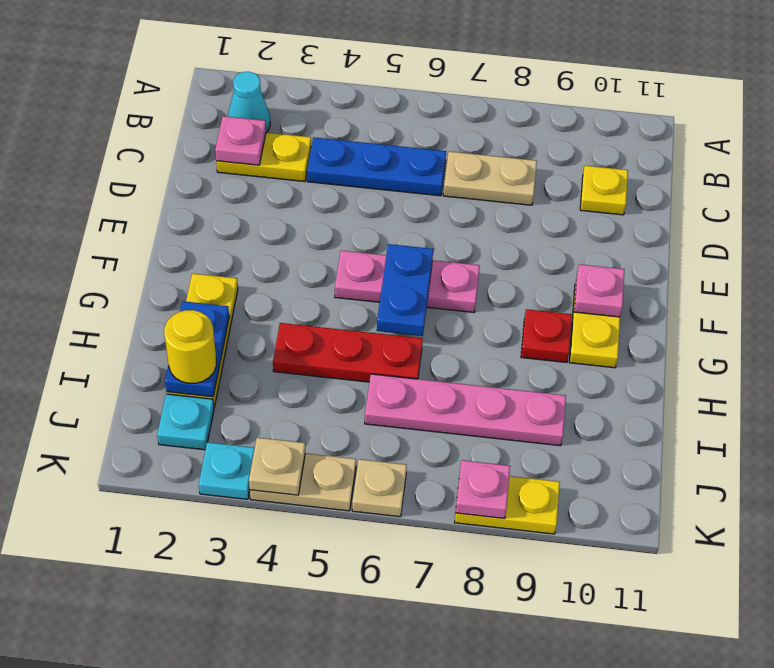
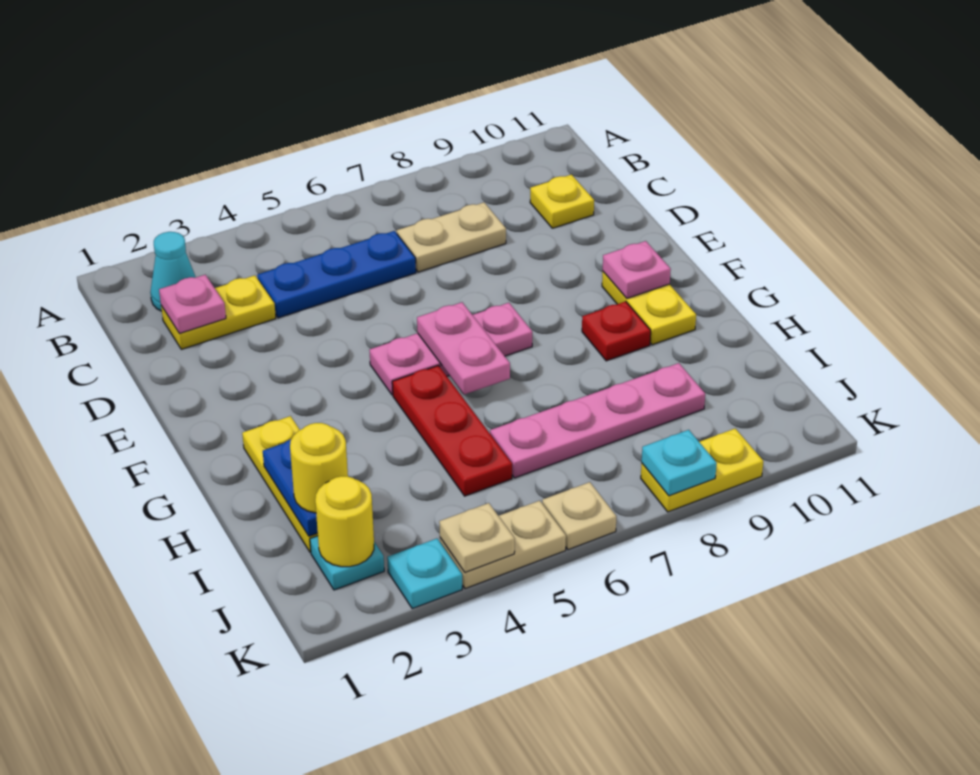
blue plate F6:G6 level 2 -> pink plate F6:G6 level 2
red plate H4:H6 level 1 -> red plate G5:I5 level 1
none -> yellow round brick J2 level 2
pink plate K8 level 2 -> cyan plate K8 level 2

